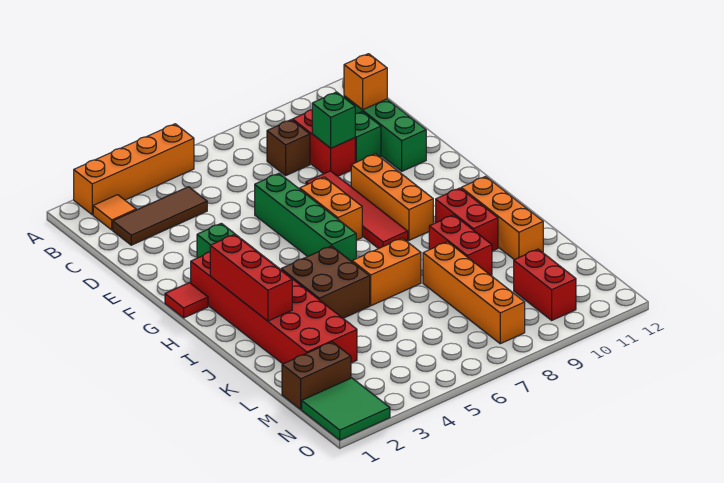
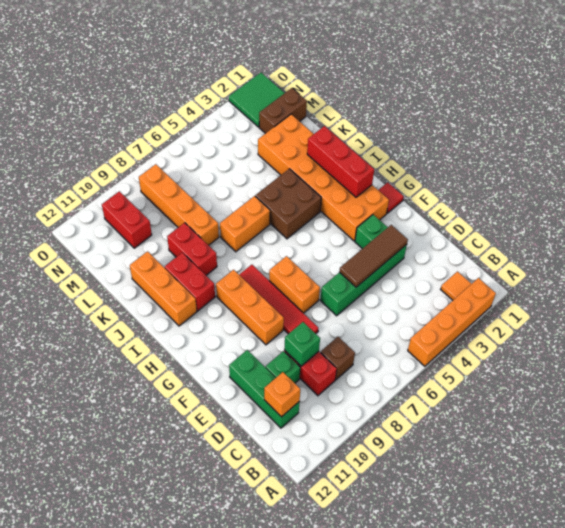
brown tile C2:C4 level 1 -> brown tile E3:E5 level 2
green brick E6:H6 level 1 -> green brick E3:E6 level 1
red brick G2:L3 level 1 -> orange brick G2:L3 level 1

